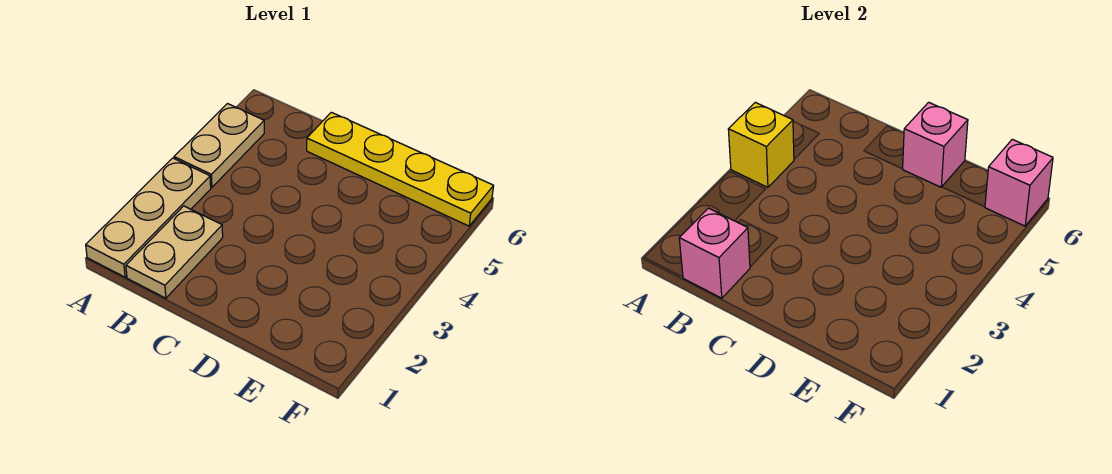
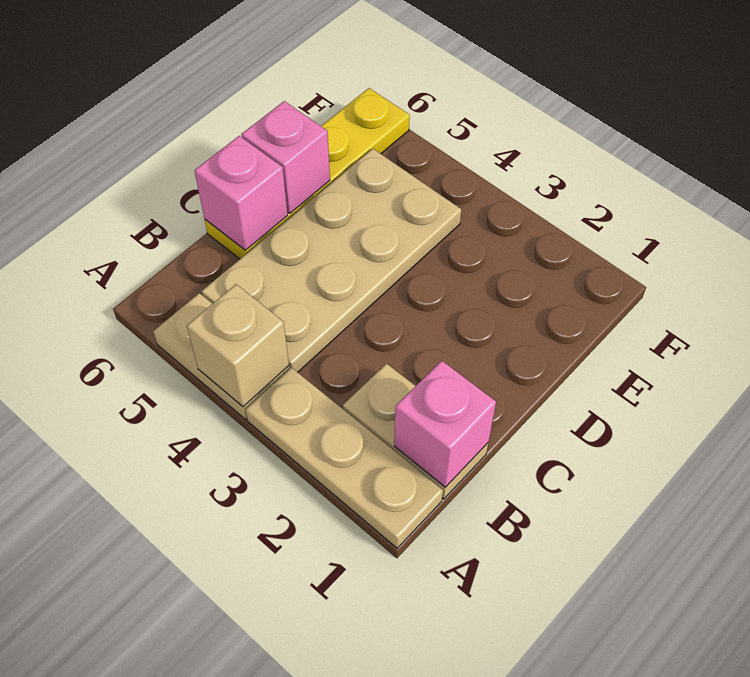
yellow brick A4 level 2 -> tan brick A4 level 2
none -> tan plate B4:E5 level 1
pink brick F6 level 2 -> pink brick C6 level 2

